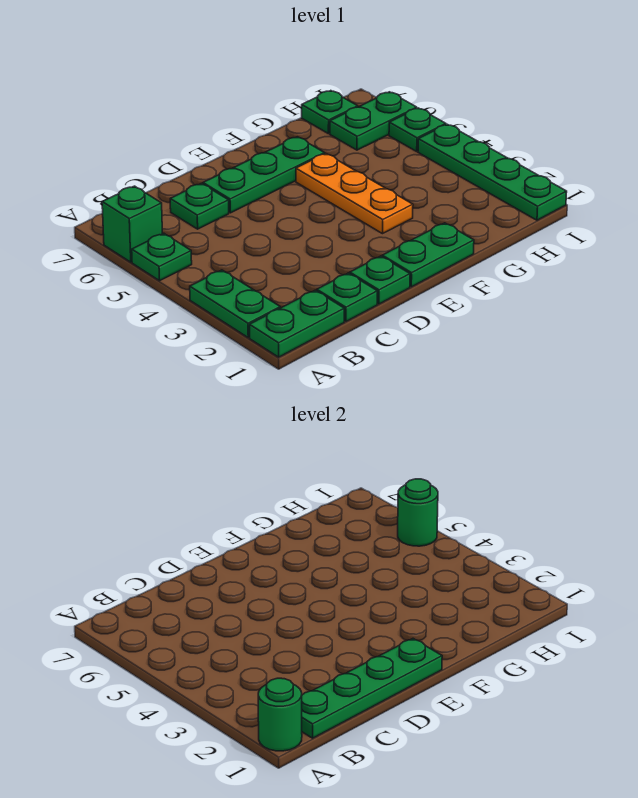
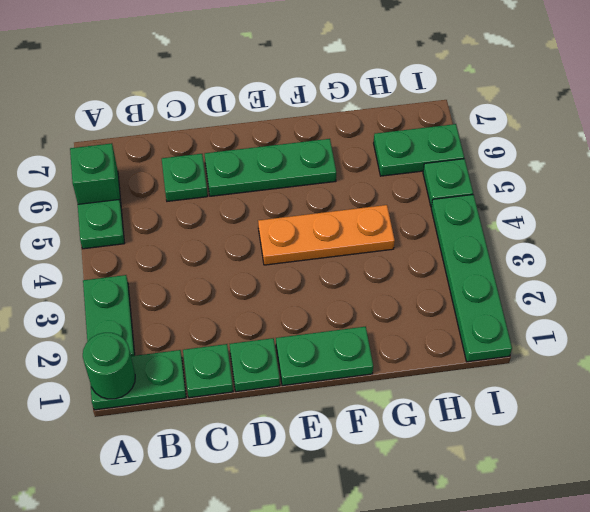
green plate B1:E1 level 2 -> none
orange plate F3:F5 level 1 -> orange plate E4:G4 level 1
green plate H7 level 1 -> none
green round brick I5 level 2 -> none

